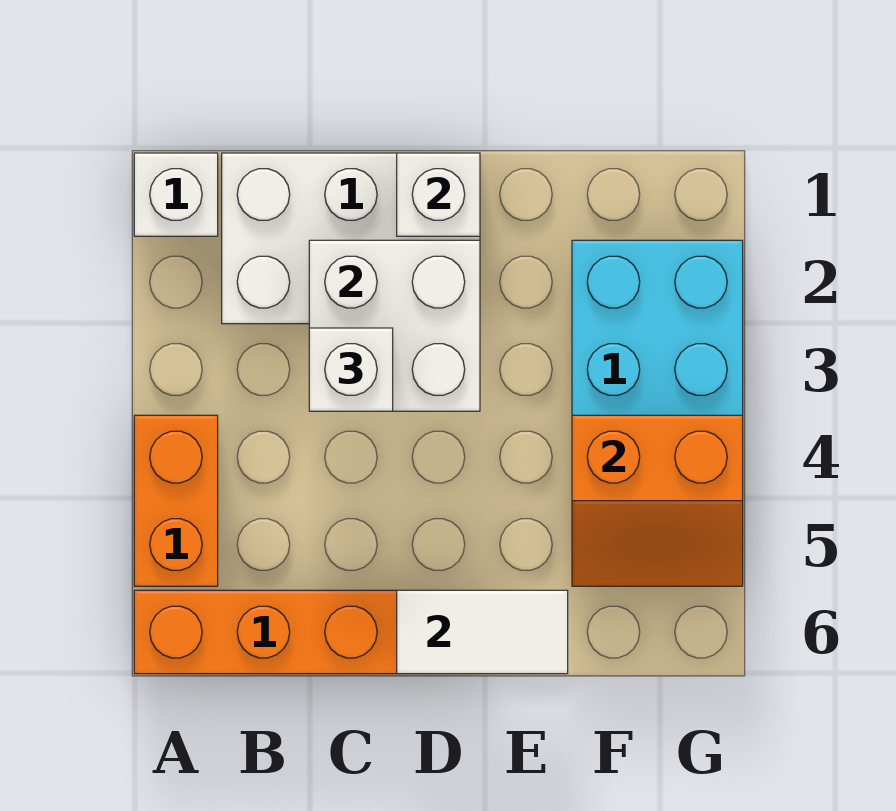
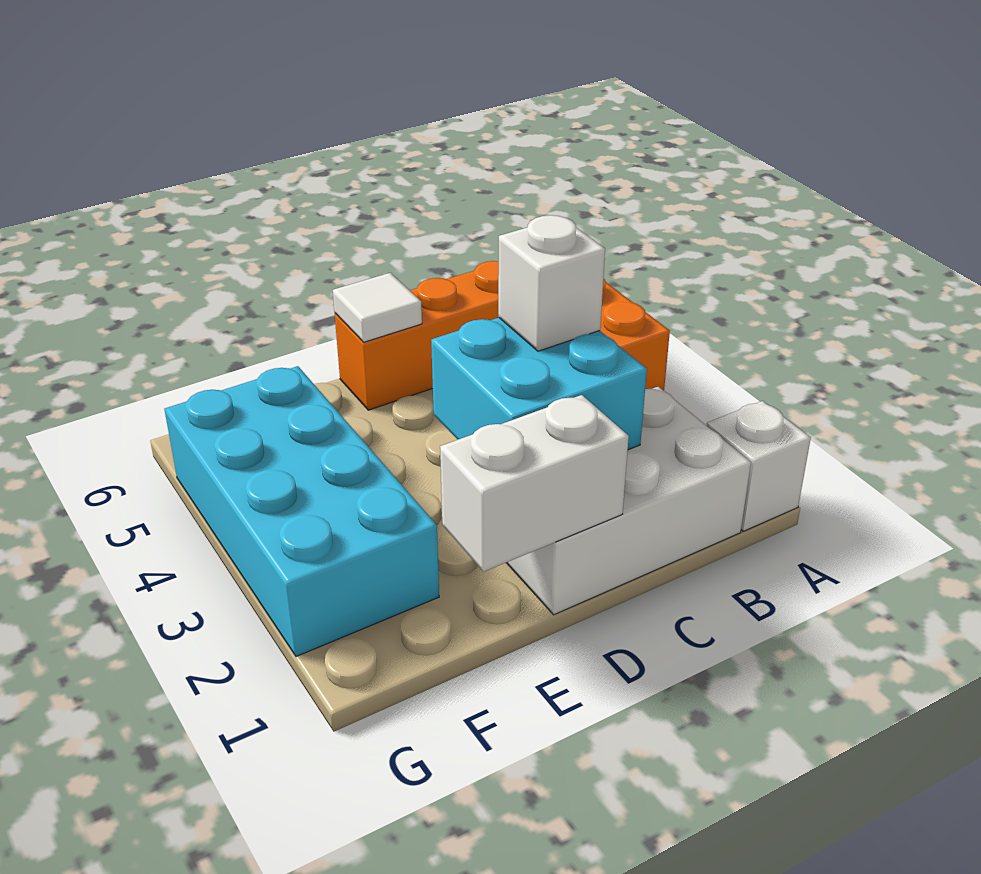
white brick C2:D3 level 2 -> cyan brick C2:D3 level 2
white brick D1 level 2 -> white brick D1:E1 level 2
white tile D6:E6 level 2 -> white tile D6 level 2
orange slope F4:G5 level 2 top 4 -> none

